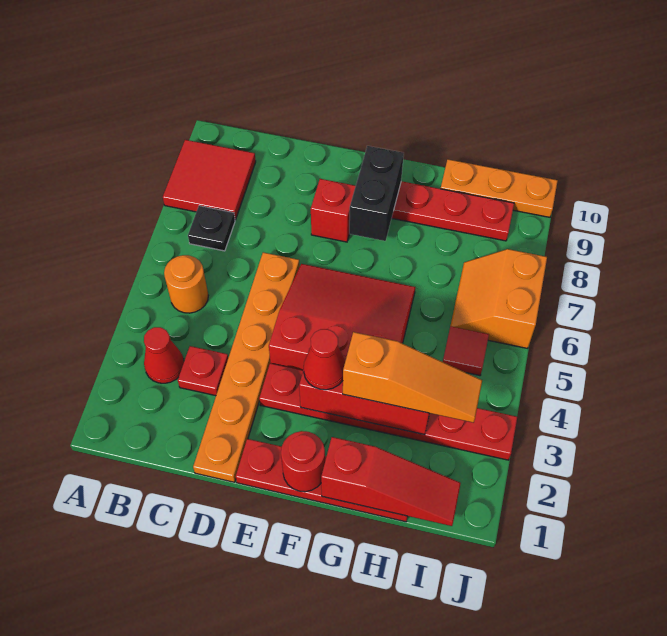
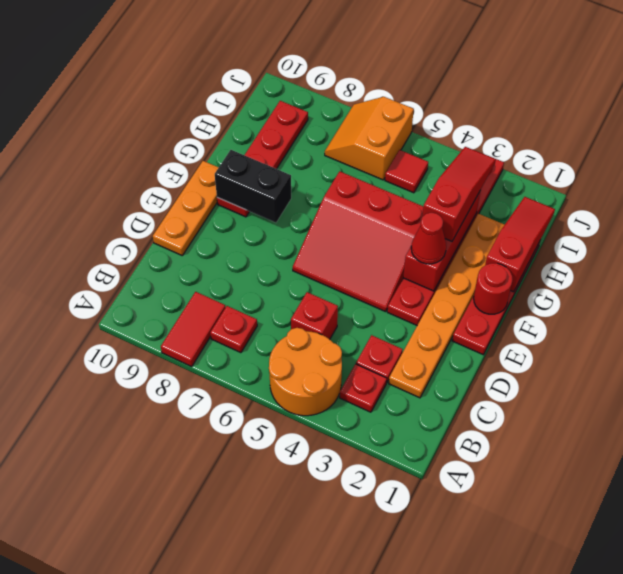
red tile A8:B9 level 1 -> red tile A8:B8 level 1
red cone B3 level 1 -> red plate B3 level 1
orange round brick B5 level 1 -> orange round brick A4:B5 level 1
black plate B7 level 1 -> red plate B7 level 1
orange plate D1:D6 level 1 -> orange plate C2:H2 level 1
red slope E4:G6 level 1 top 4 -> red slope E4:G6 level 1 top G
red brick E8 level 1 -> red brick C5 level 1
orange slope G3:I3 level 3 top G -> red slope G3:I3 level 3 top G
orange plate H10:J10 level 1 -> orange plate D10:F10 level 1
orange slope I6:J7 level 1 top J -> orange slope I6:J7 level 1 top 6

